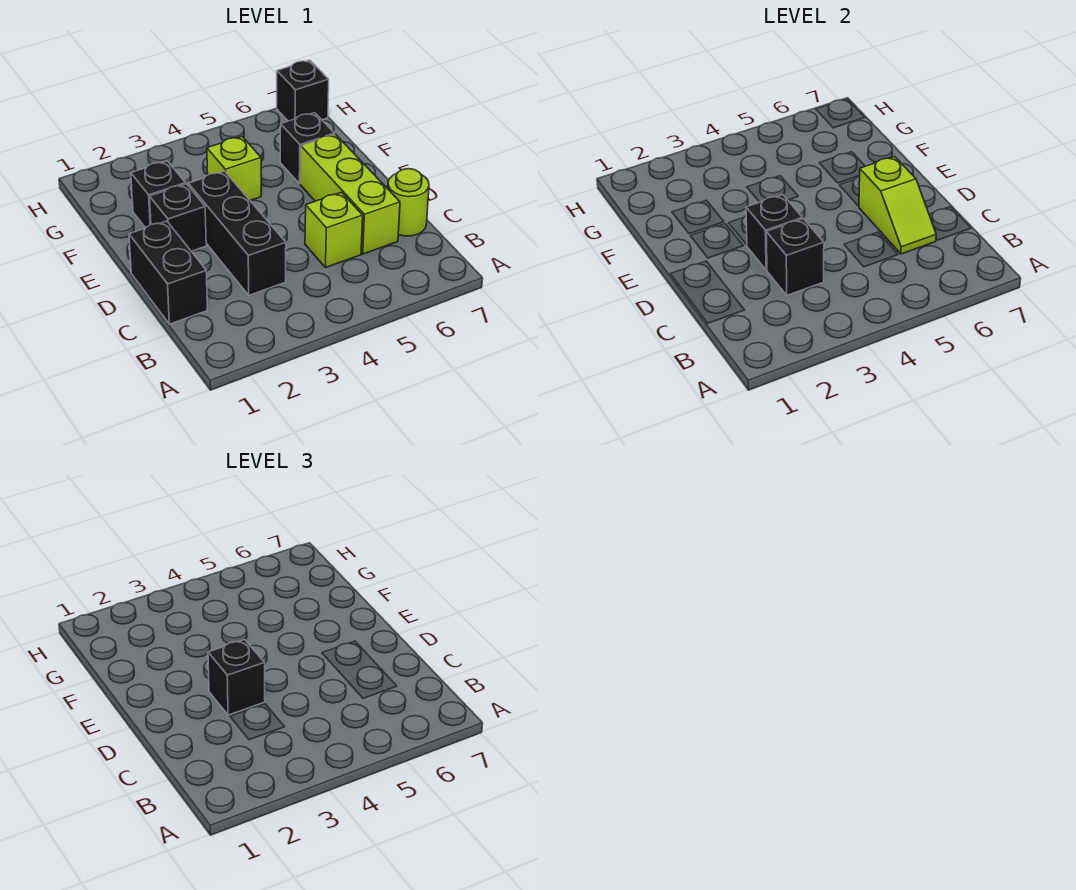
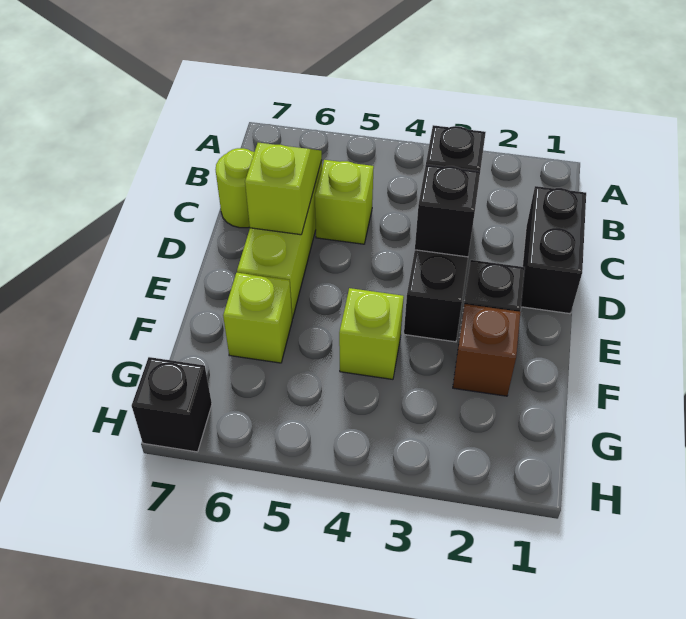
black brick D3 level 3 -> none
black brick F2 level 1 -> brown brick F2 level 1
black brick F6 level 1 -> lime brick F6 level 1

